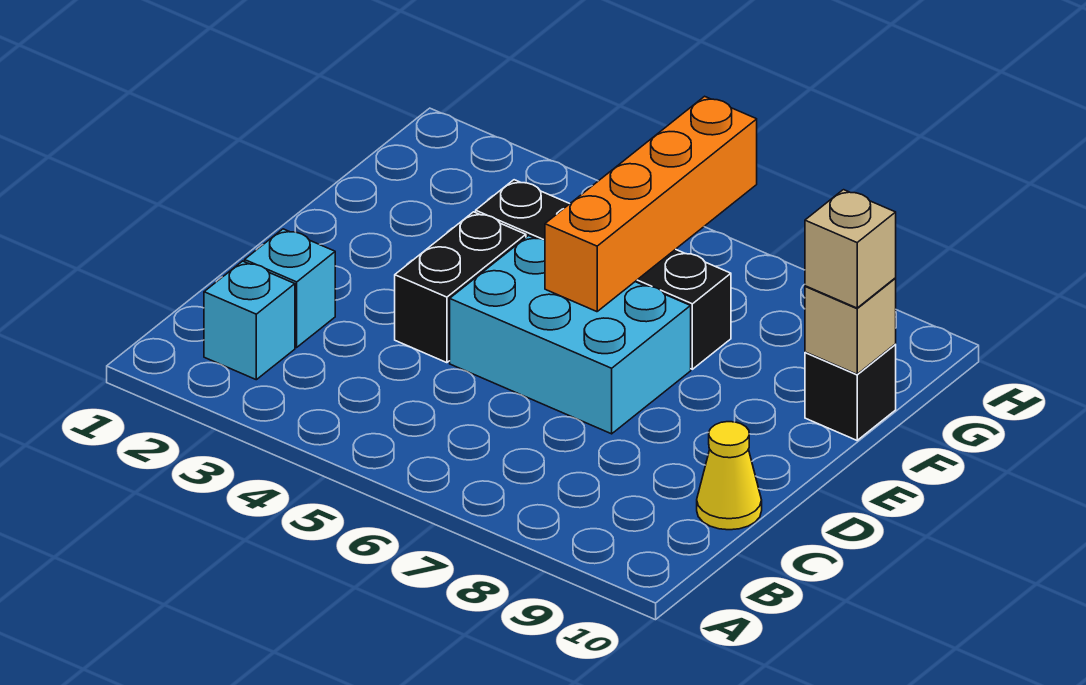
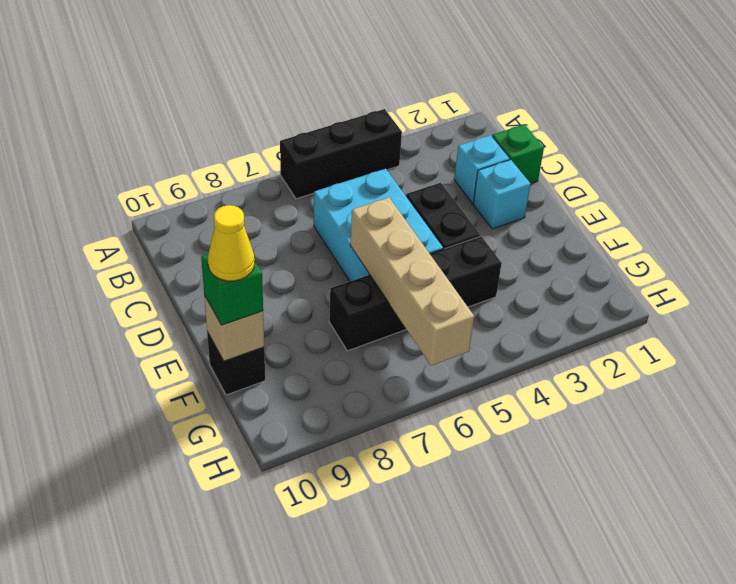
none -> black brick A4:A6 level 1
cyan brick B2 level 1 -> cyan brick D2 level 1
none -> green brick C1 level 1
yellow cone C10 level 1 -> yellow cone F10 level 4
cyan brick D5:E7 level 1 -> cyan brick C5:E6 level 1
orange brick E6:H6 level 2 -> tan brick E6:H6 level 2
tan brick F10 level 3 -> green brick F10 level 3

